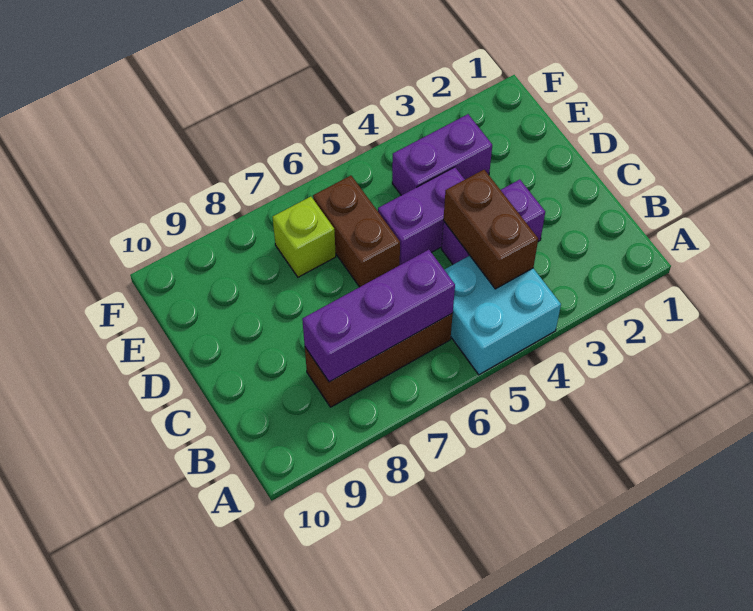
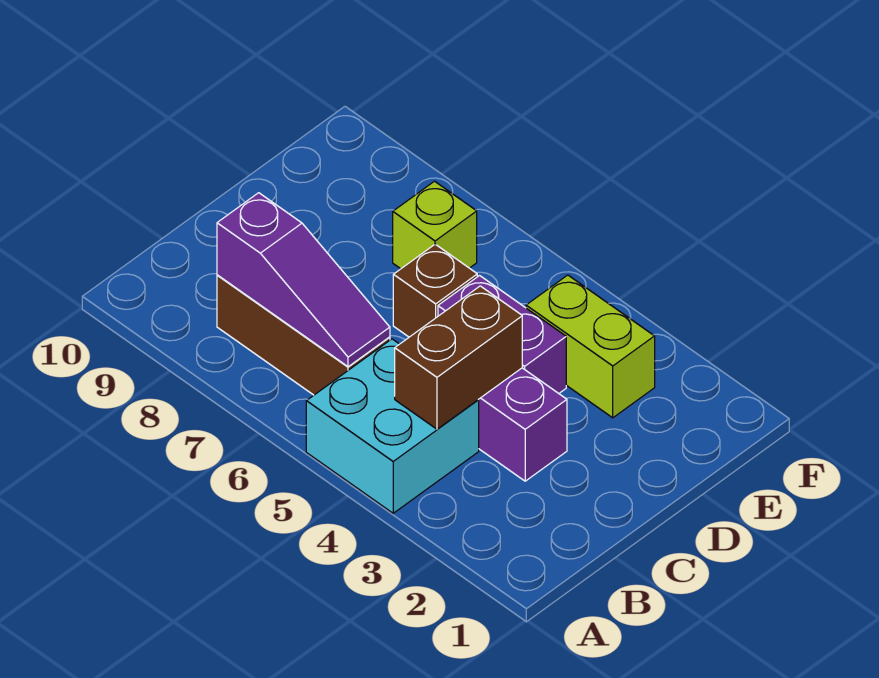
purple brick B6:B8 level 2 -> purple slope B6:B8 level 2 top 8
brown brick D6:E6 level 1 -> brown brick D6 level 1
purple brick E3:E4 level 1 -> lime brick E3:E4 level 1

